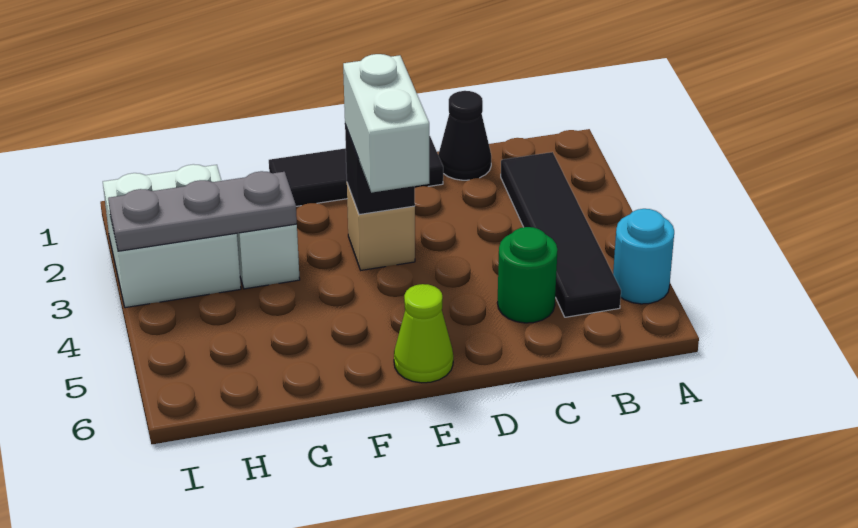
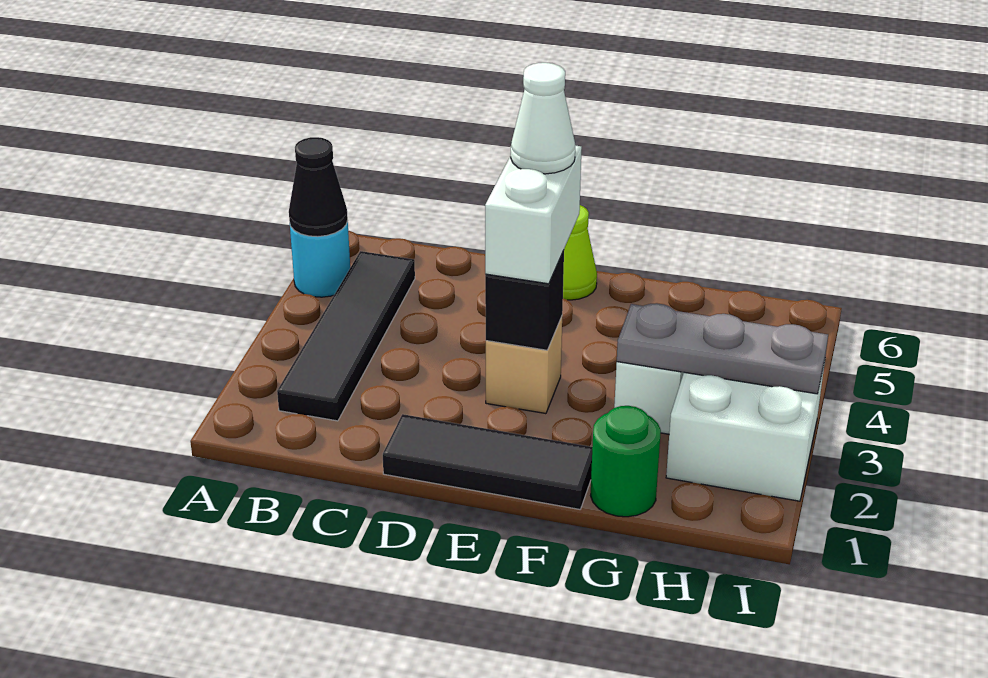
black cone C1 level 1 -> black cone A5 level 2
green round brick C5 level 1 -> green round brick G1 level 1
none -> white cone E4 level 4

